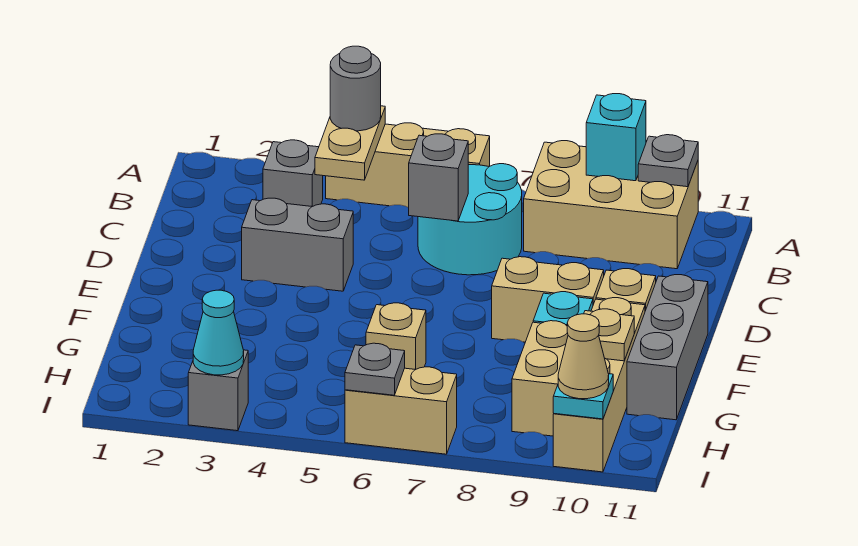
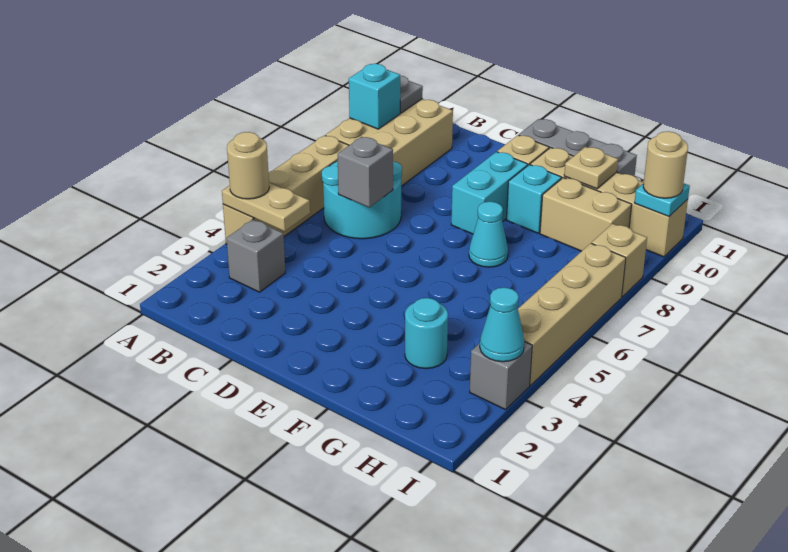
tan brick A4:A6 level 1 -> tan brick A4:A7 level 1
grey round brick A4 level 3 -> tan round brick A4 level 3
grey brick D3:D4 level 1 -> none
tan brick E8:E9 level 1 -> cyan brick E8:E9 level 1
none -> cyan cone F7 level 1
none -> cyan round brick G3 level 1
tan brick G6 level 1 -> tan brick I8 level 1
tan brick I6:I7 level 1 -> tan brick I4:I7 level 1
grey plate I6 level 2 -> none
tan cone I10 level 3 -> tan round brick I10 level 3

